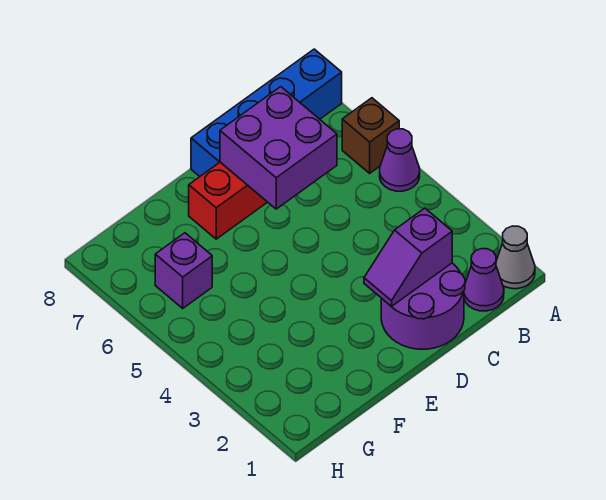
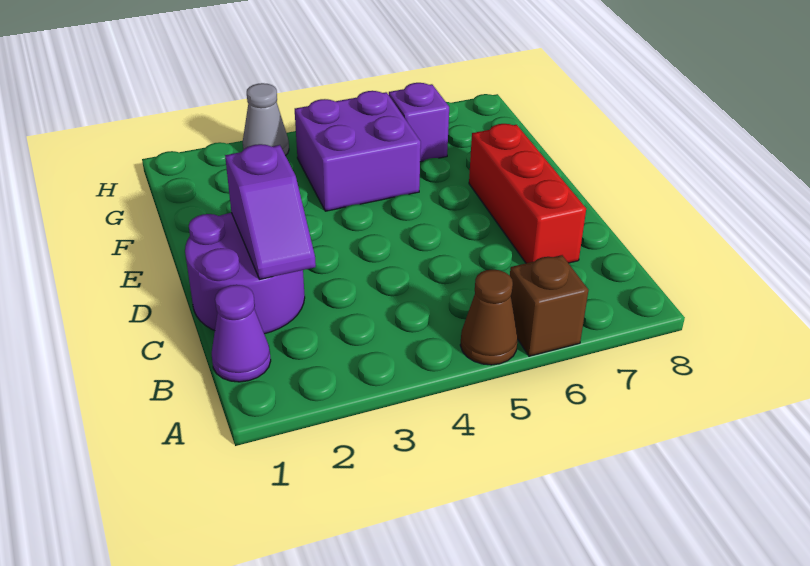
grey cone A1 level 1 -> grey cone H3 level 1
purple cone A5 level 1 -> brown cone A5 level 1
blue brick A8:D8 level 1 -> none
purple slope C2:D2 level 2 top C -> purple slope C2:D2 level 2 top D
purple brick C6:D7 level 2 -> purple brick F4:G5 level 1

